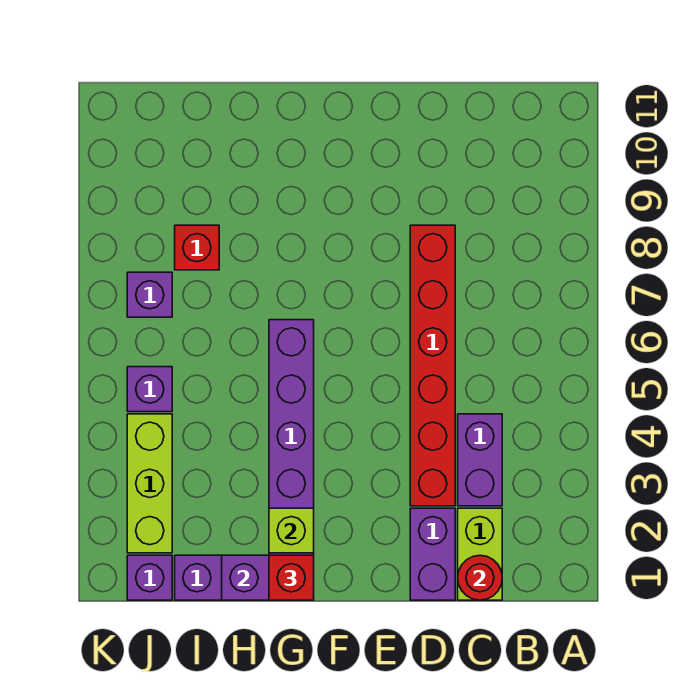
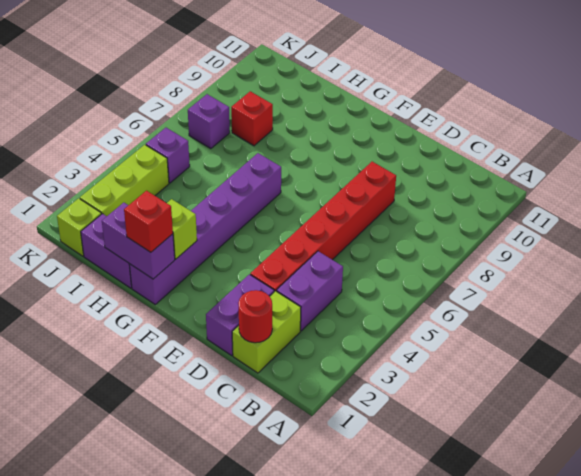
purple brick J1 level 1 -> lime brick J1 level 1

